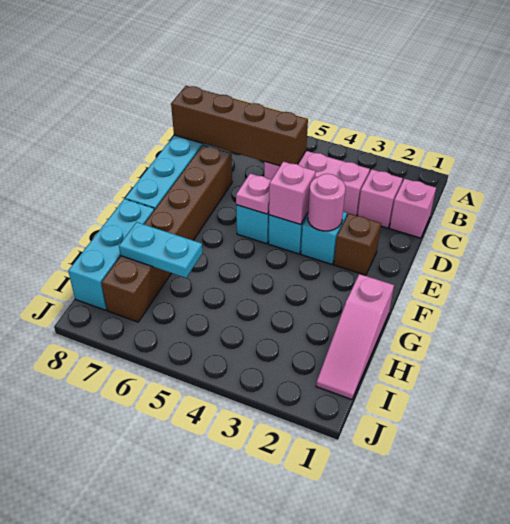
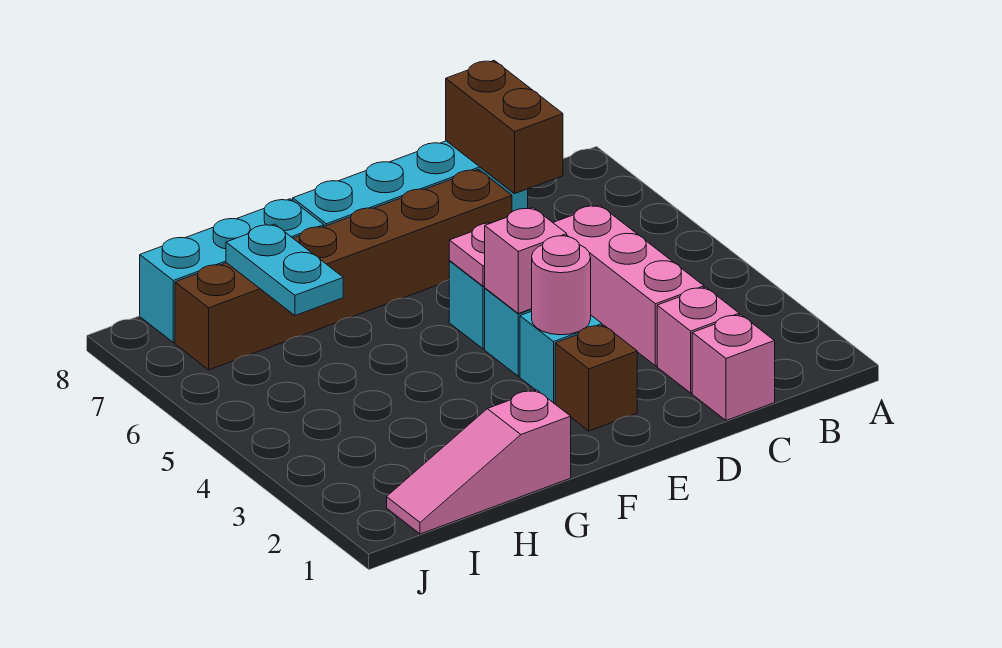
brown brick C5:C8 level 2 -> brown brick C7:C8 level 2

